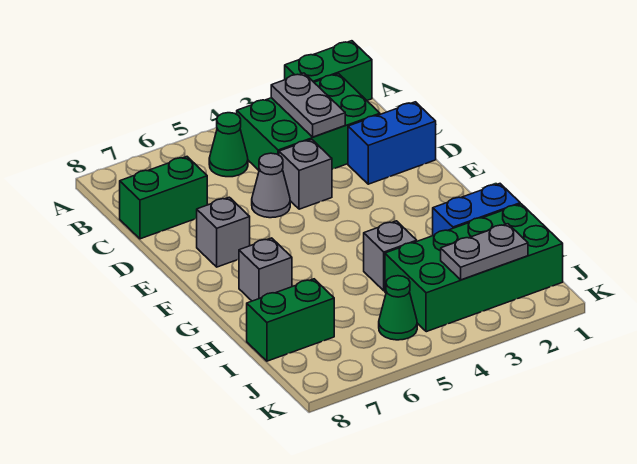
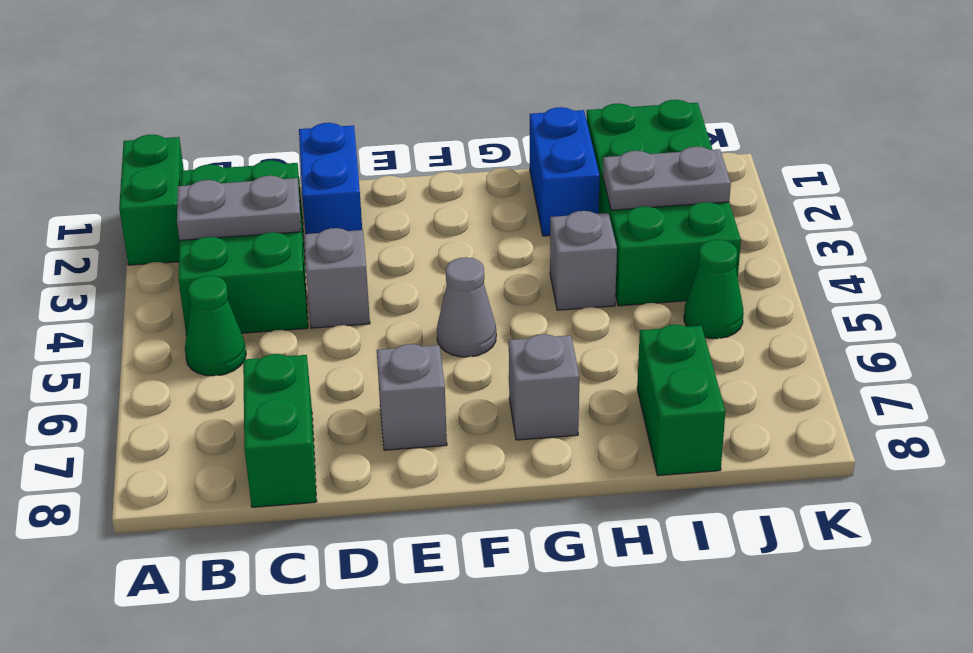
grey cone D5 level 1 -> grey cone F5 level 1
grey plate J2:J3 level 2 -> grey plate I3:J3 level 2

